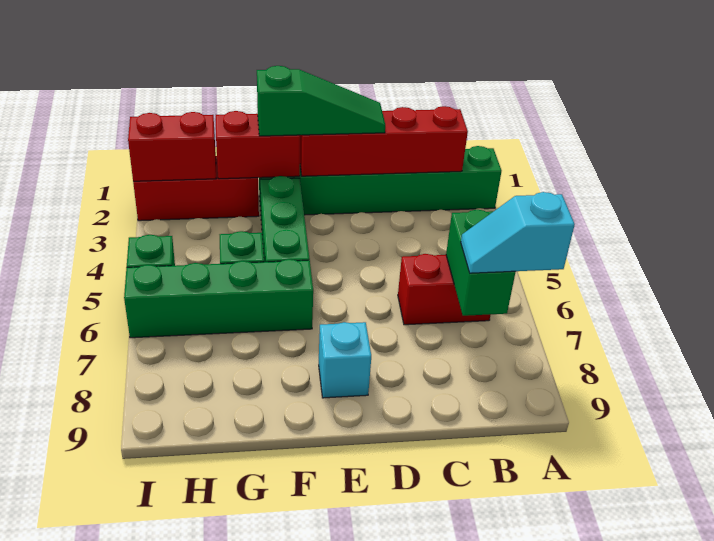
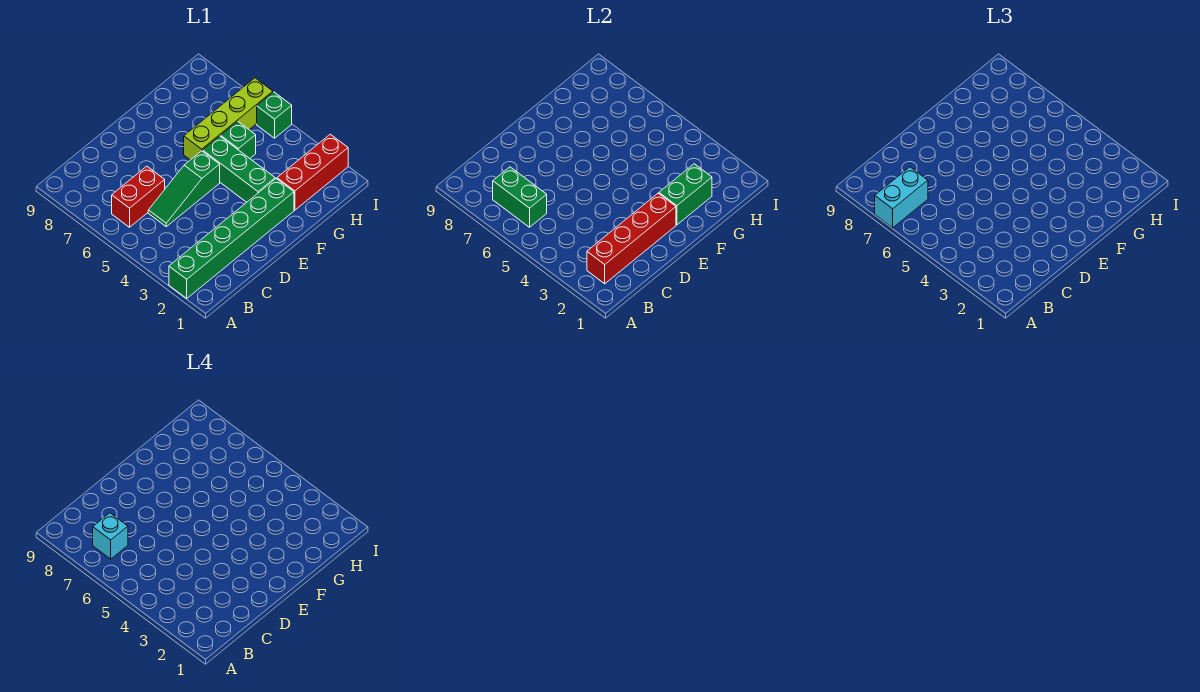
cyan slope A7:B7 level 3 top A -> cyan brick A7:B7 level 3
green slope D2:F2 level 3 top F -> green slope C5:E5 level 1 top E
cyan brick E8 level 1 -> cyan brick B7 level 4
red brick F2:G2 level 2 -> green brick F2:G2 level 2
green brick F6:I6 level 1 -> lime brick F6:I6 level 1
red brick H2:I2 level 2 -> none

